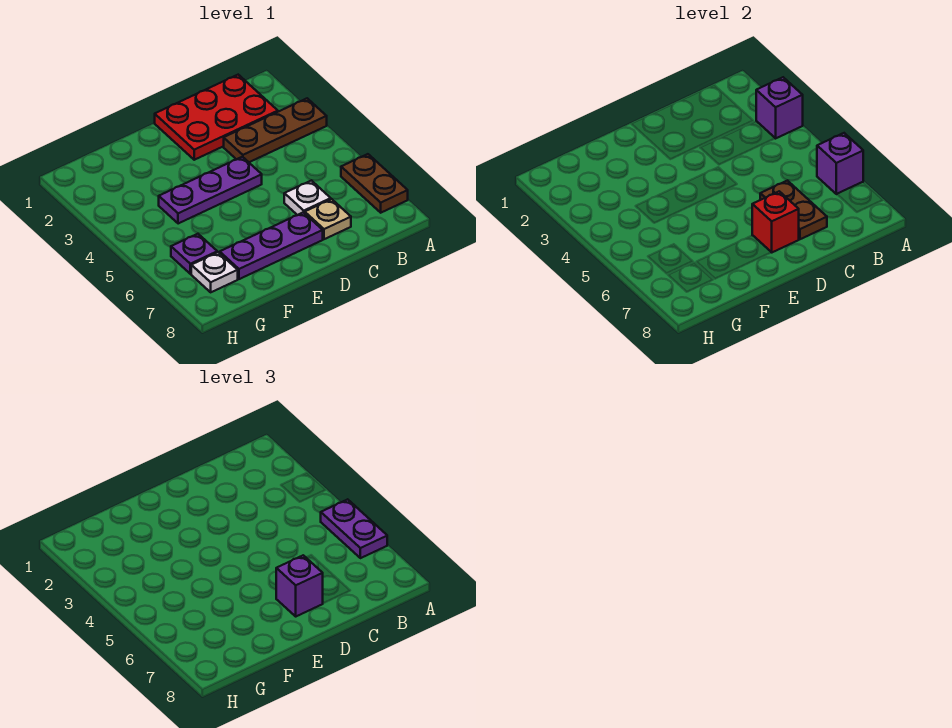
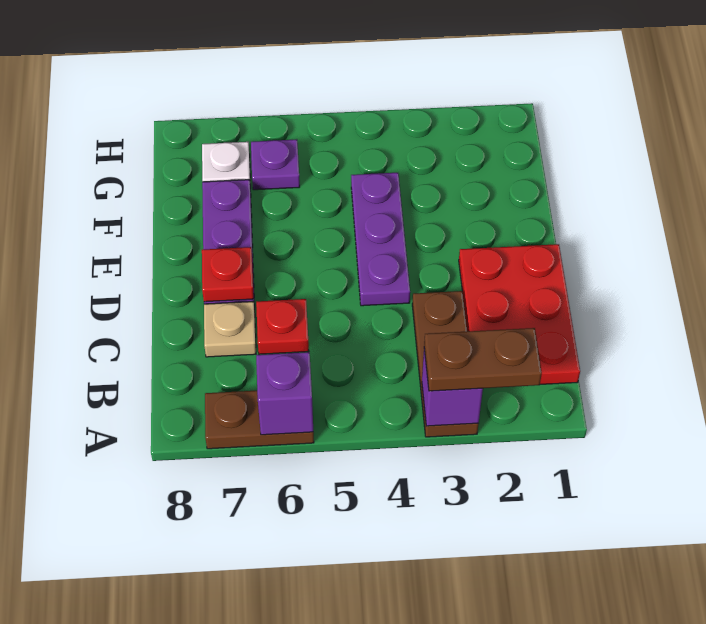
purple plate A5:A6 level 3 -> none
white plate C6 level 1 -> red plate C6 level 1
brown plate C6:C7 level 2 -> brown plate A2:A3 level 3
red brick D7 level 2 -> red plate D7 level 2
purple brick D7 level 3 -> none

